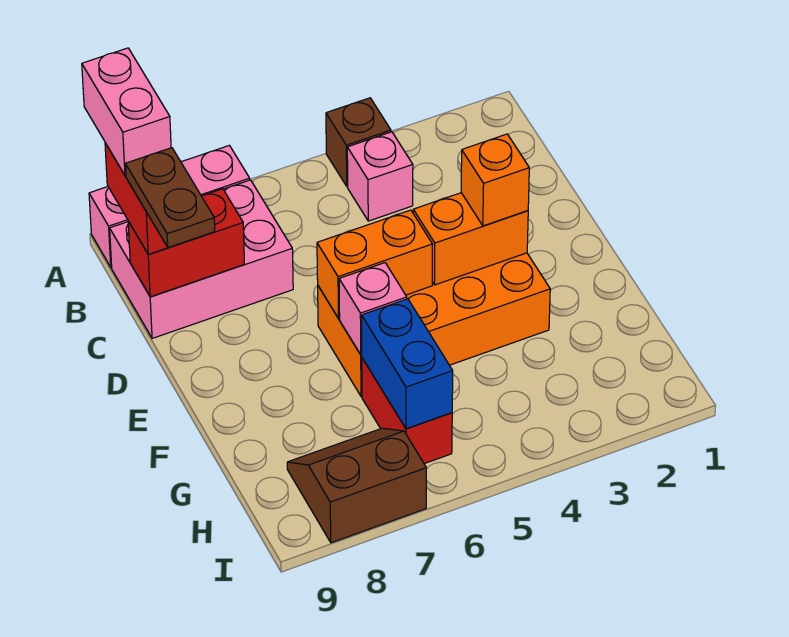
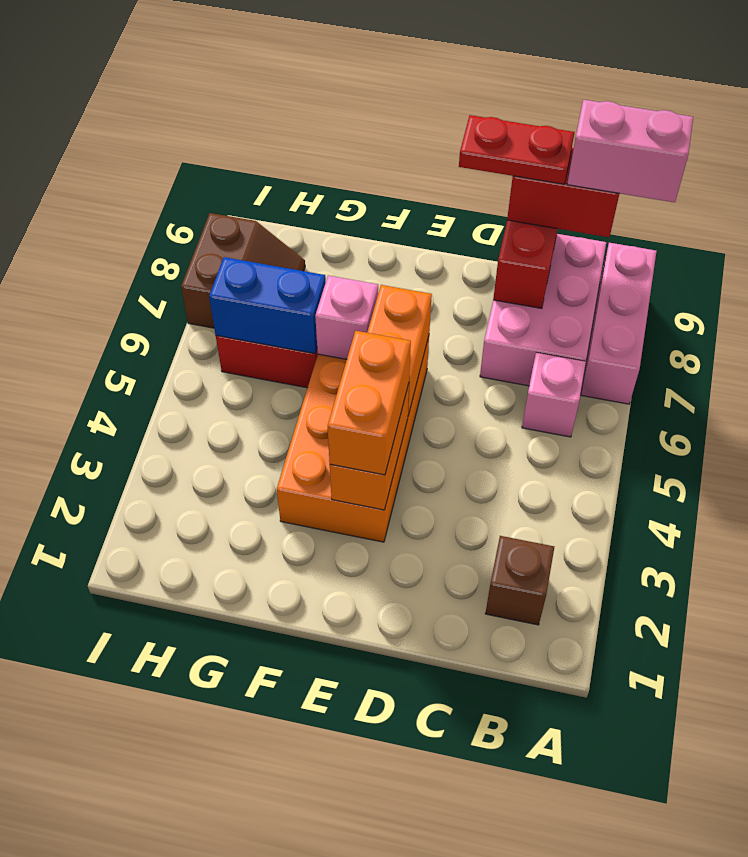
brown brick A4 level 1 -> brown brick B2 level 1
pink brick B4 level 1 -> pink brick B6 level 1
brown plate C9:D9 level 4 -> red plate C9:D9 level 4
orange brick E3 level 3 -> orange brick E3:E4 level 3

